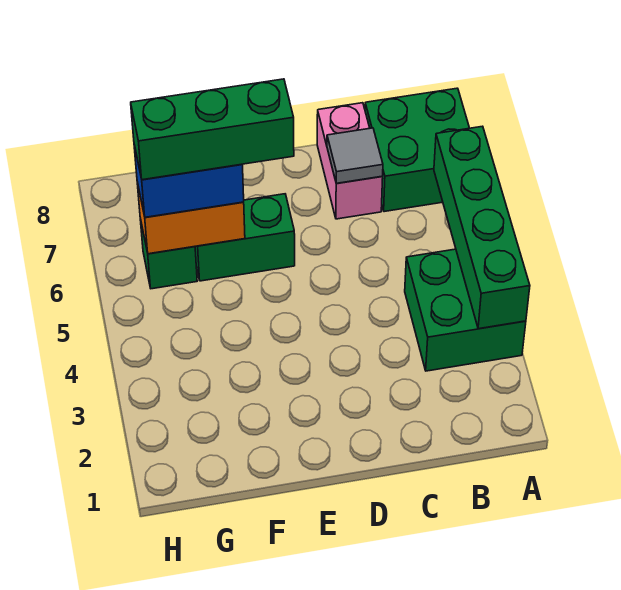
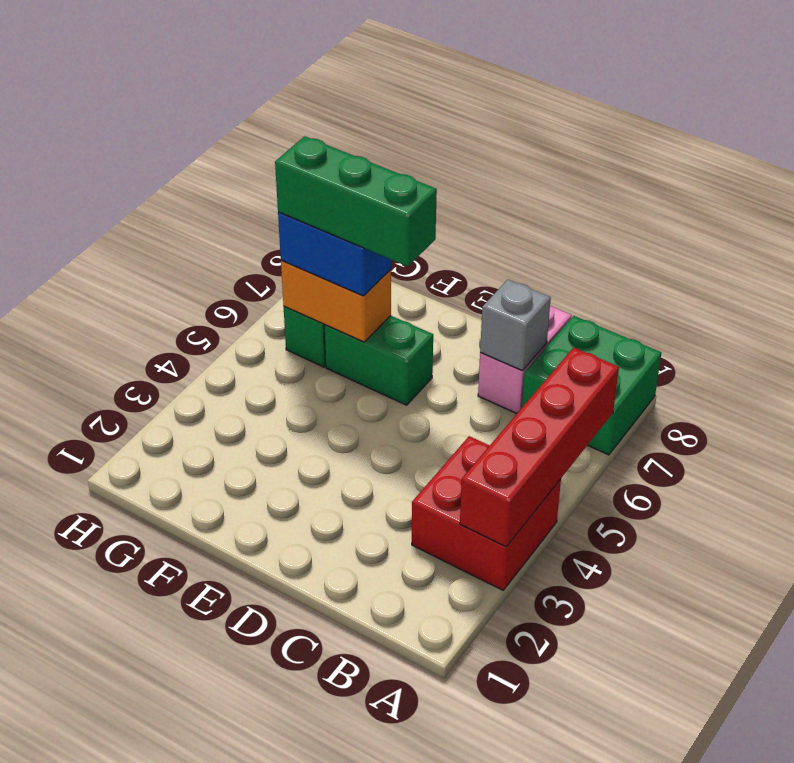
green brick A3:B4 level 1 -> red brick A3:B4 level 1
green brick A3:A6 level 2 -> red brick A3:A6 level 2
grey tile C7 level 2 -> grey brick C7 level 2

